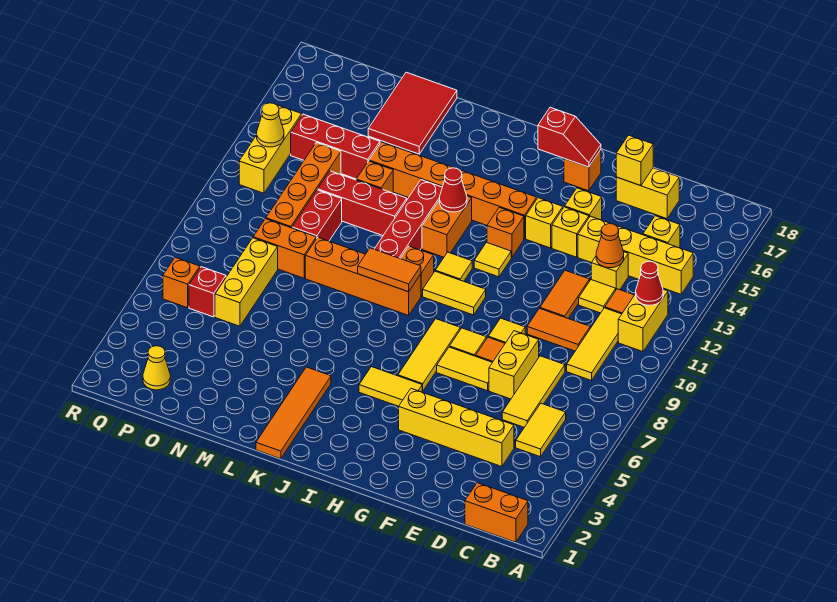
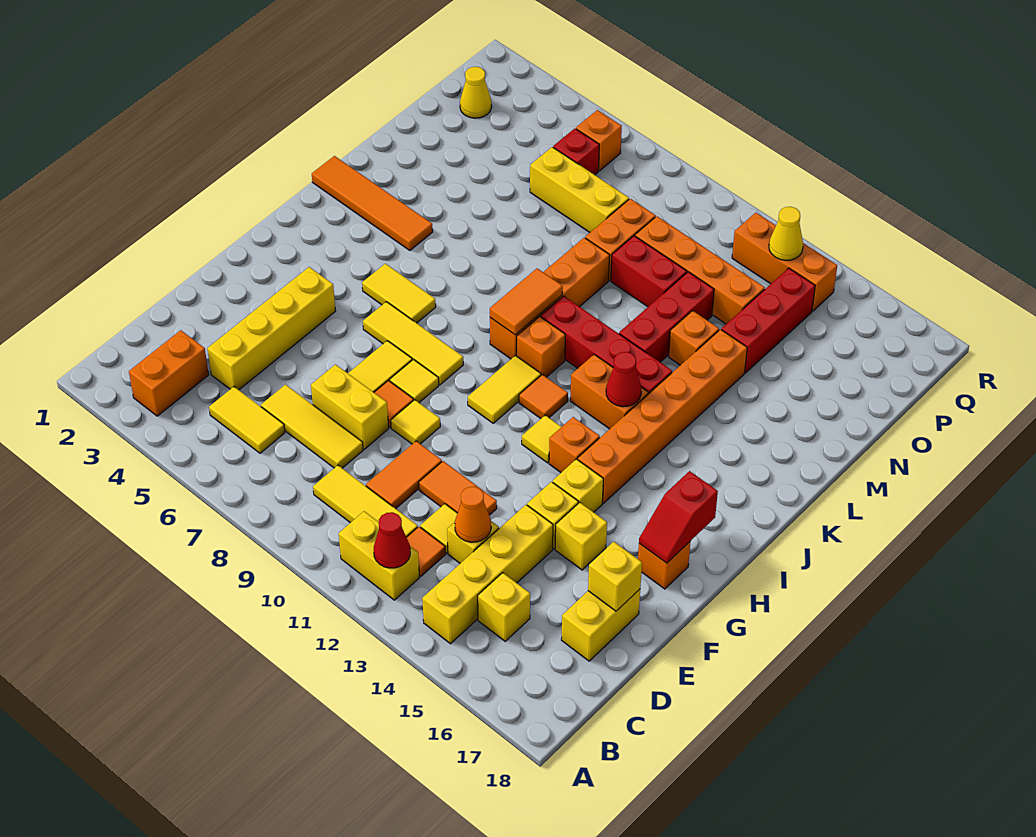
orange brick B1:C1 level 1 -> orange brick B3:C3 level 1
yellow tile H5:I5 level 1 -> yellow tile I5:I6 level 1
yellow tile I11 level 1 -> orange tile I11 level 1
red tile M16:N18 level 1 -> none
yellow brick Q12:Q14 level 1 -> orange brick Q12:Q14 level 1

